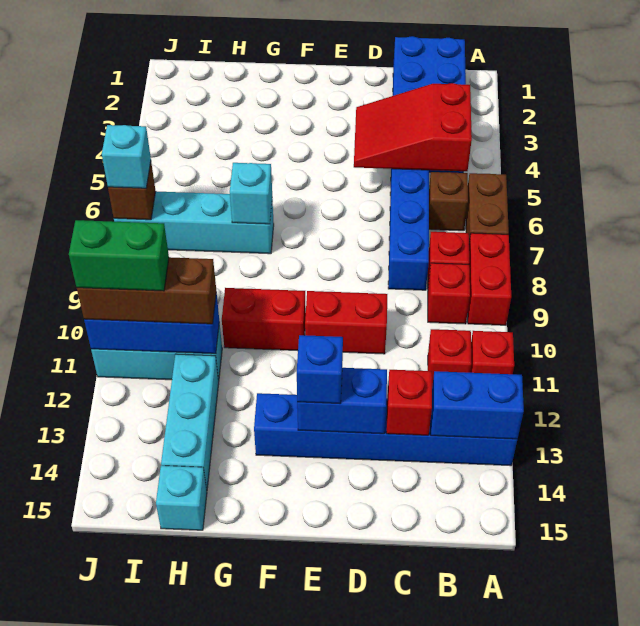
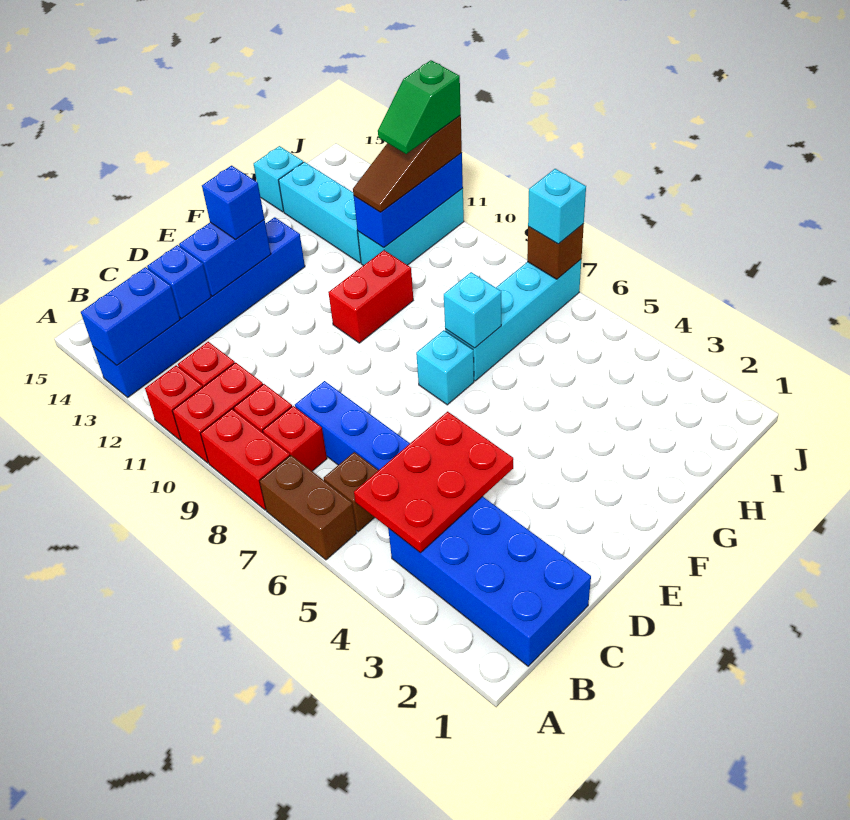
red slope B4:D5 level 2 top B -> red plate B4:D5 level 2
red brick C13 level 2 -> blue brick C13 level 2
red brick D10:E10 level 1 -> red brick A10:B10 level 1
none -> cyan brick F7 level 1
brown brick H11:J11 level 3 -> brown slope H11:J11 level 3 top J
green brick I11:J11 level 4 -> green slope I11:J11 level 4 top J

